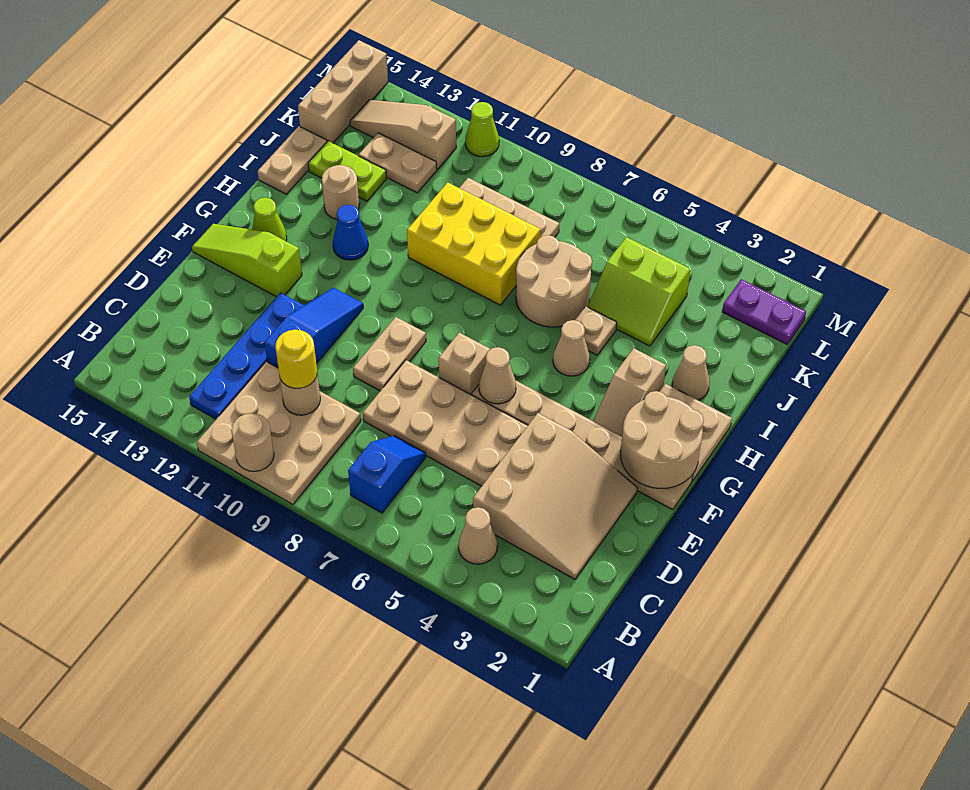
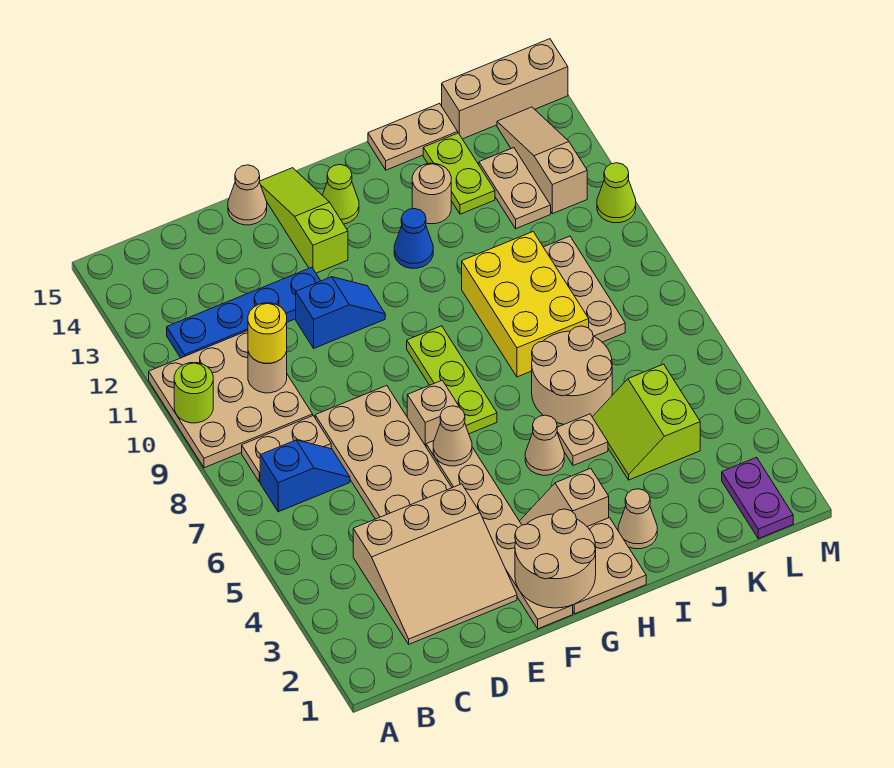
tan round brick A10 level 2 -> lime round brick A10 level 2
tan cone B4 level 1 -> tan cone E15 level 1
blue slope D11:F11 level 1 top D -> blue slope E11:F11 level 1 top E
tan plate E9:F9 level 1 -> tan plate B8:C8 level 1
none -> lime plate G7:G9 level 1

